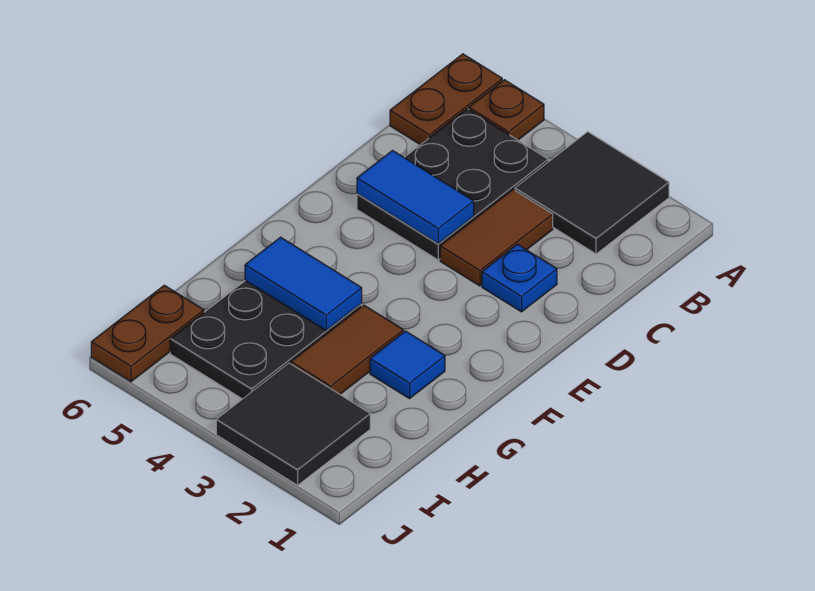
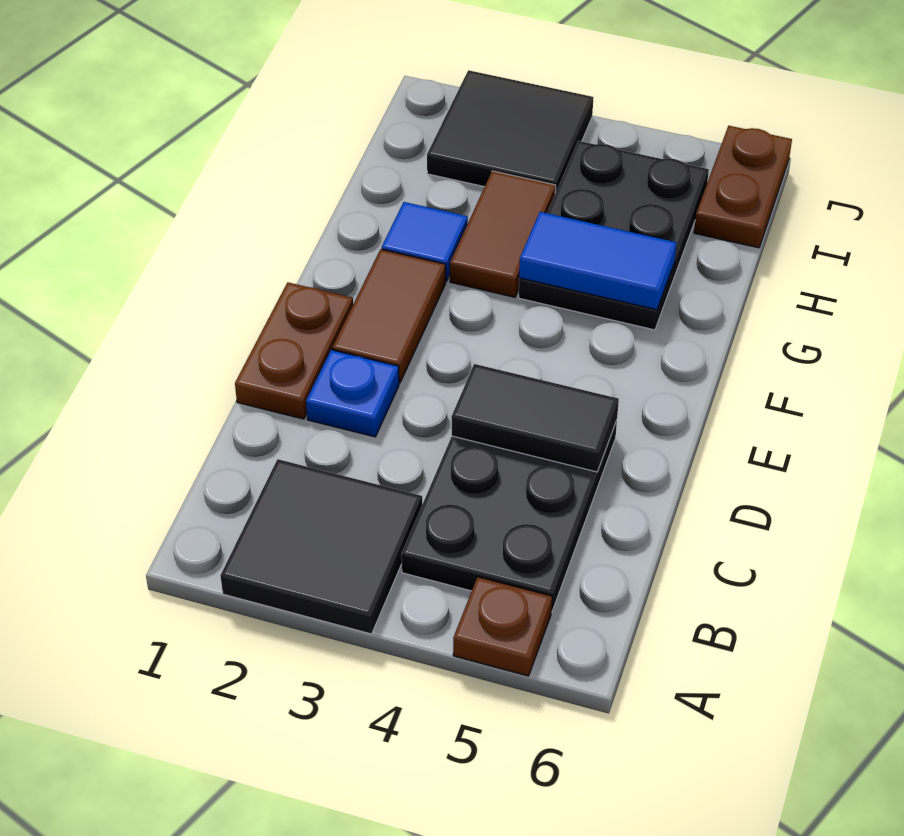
brown plate A6:B6 level 1 -> brown plate D1:E1 level 1
brown tile C3:D3 level 1 -> brown tile E2:F2 level 1
blue tile D4:D5 level 2 -> black tile D4:D5 level 2

